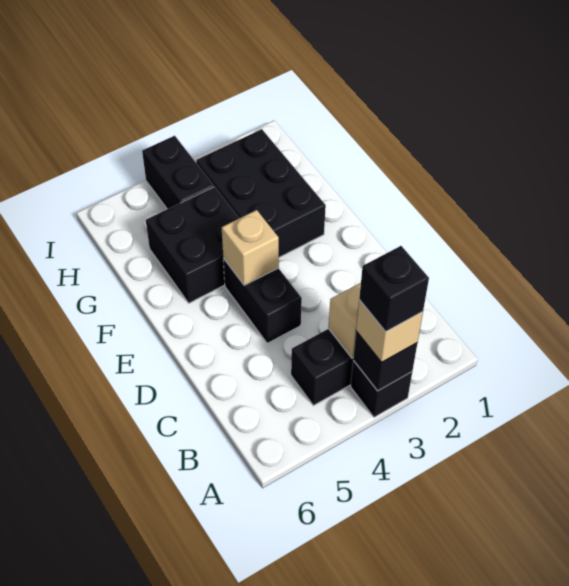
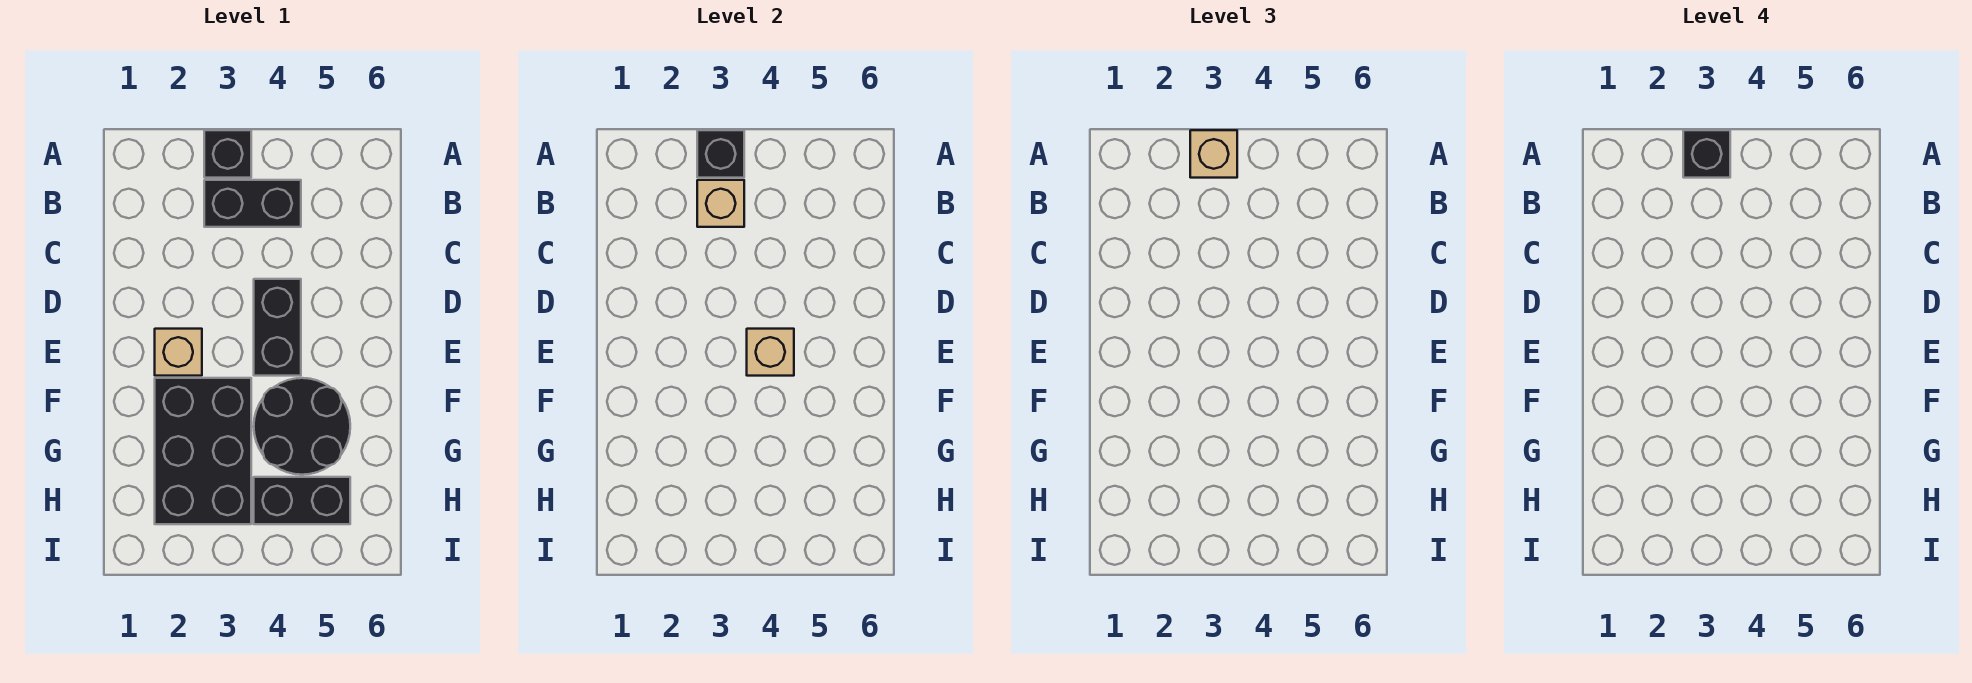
none -> tan brick E2 level 1
black brick F4:G5 level 1 -> black round brick F4:G5 level 1
black brick H4:I4 level 1 -> black brick H4:H5 level 1

